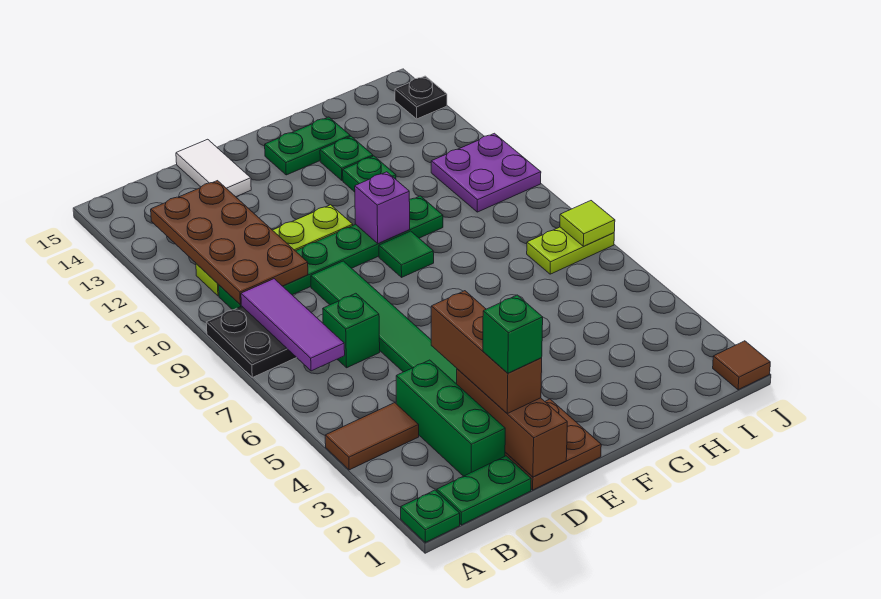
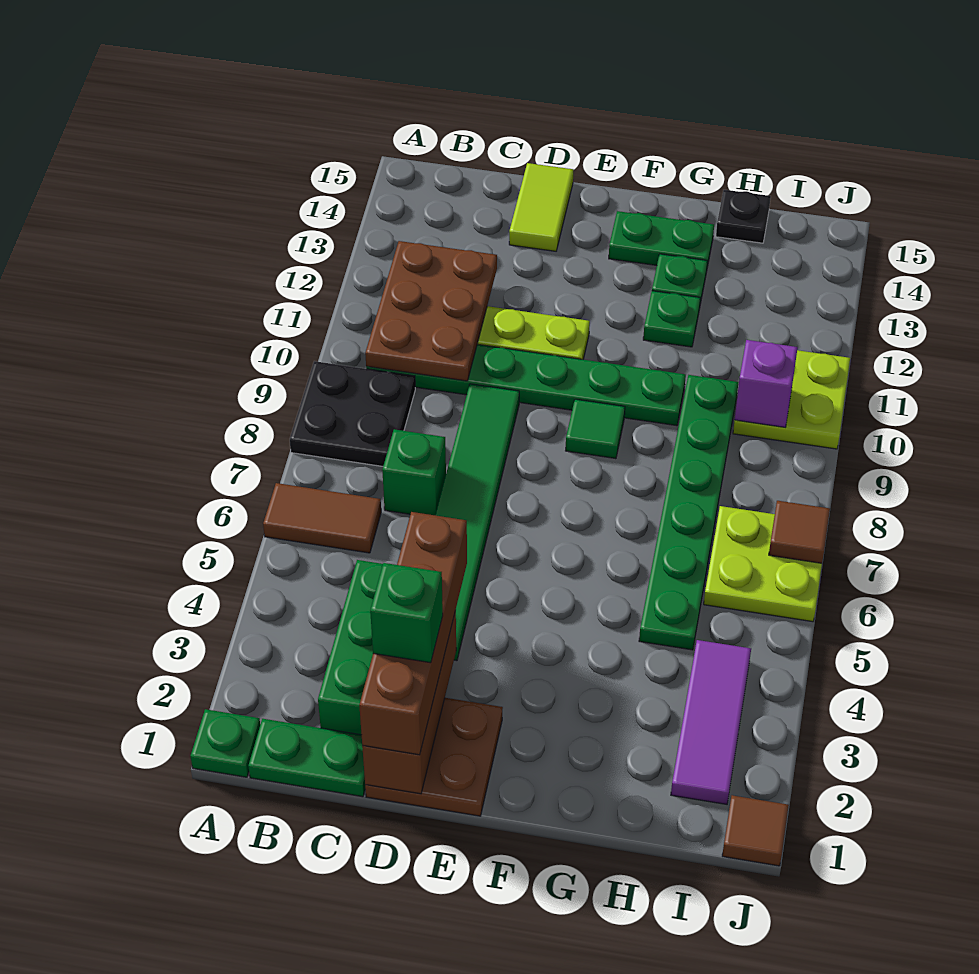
brown tile A4:B4 level 1 -> brown tile A6:B6 level 1
purple tile B7:B9 level 2 -> purple tile I2:I4 level 1
brown plate B10:C13 level 2 -> brown plate B10:C12 level 2
brown brick D2:D4 level 3 -> brown brick D1:D4 level 3
white tile D14:D15 level 1 -> lime tile D14:D15 level 1
purple brick F10 level 2 -> purple brick I10 level 2
none -> green plate H5:H10 level 1
lime plate I7:J7 level 1 -> lime plate I6:J7 level 1
purple plate I10:J11 level 1 -> lime plate I10:J11 level 1
lime tile J7 level 2 -> brown tile J7 level 2
black plate J14 level 1 -> black plate H15 level 1

